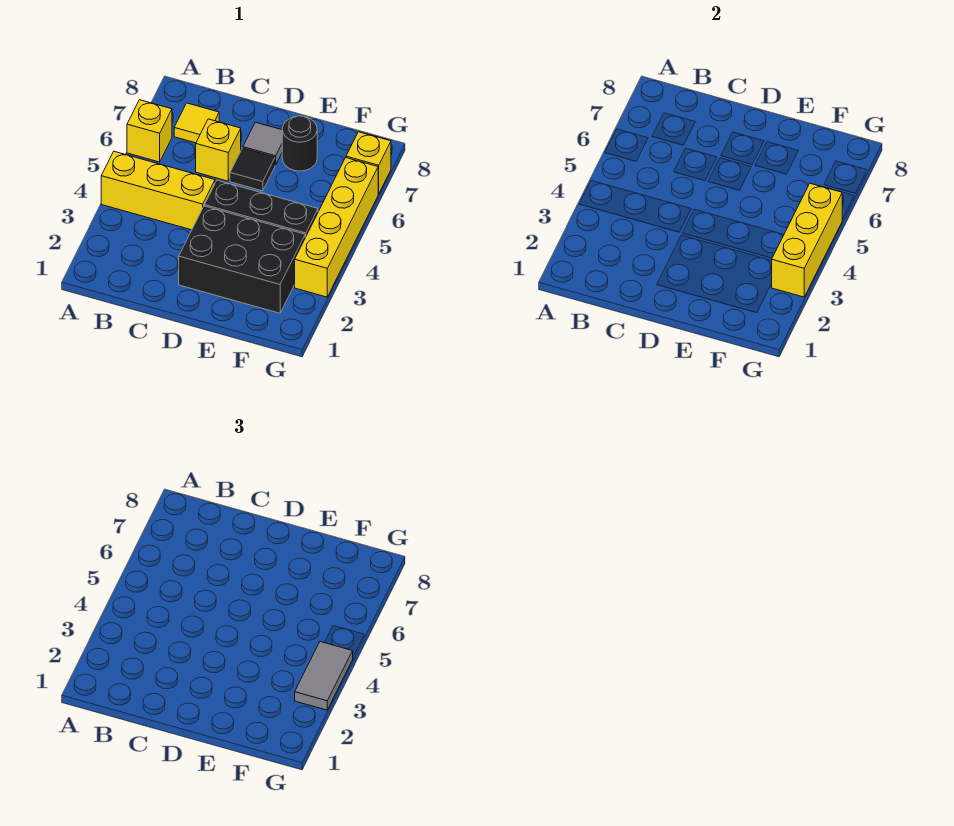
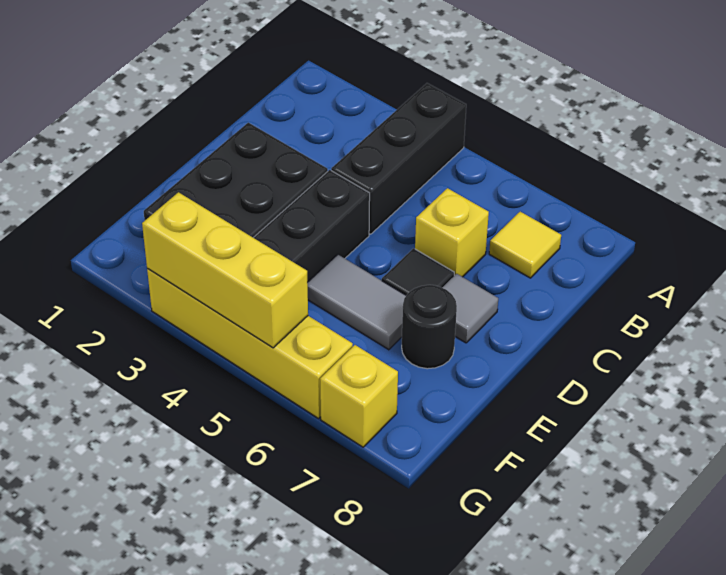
yellow brick A4:C4 level 1 -> black brick A4:C4 level 1
yellow brick A6 level 1 -> none
grey tile G3:G4 level 3 -> grey tile E5:E6 level 1

